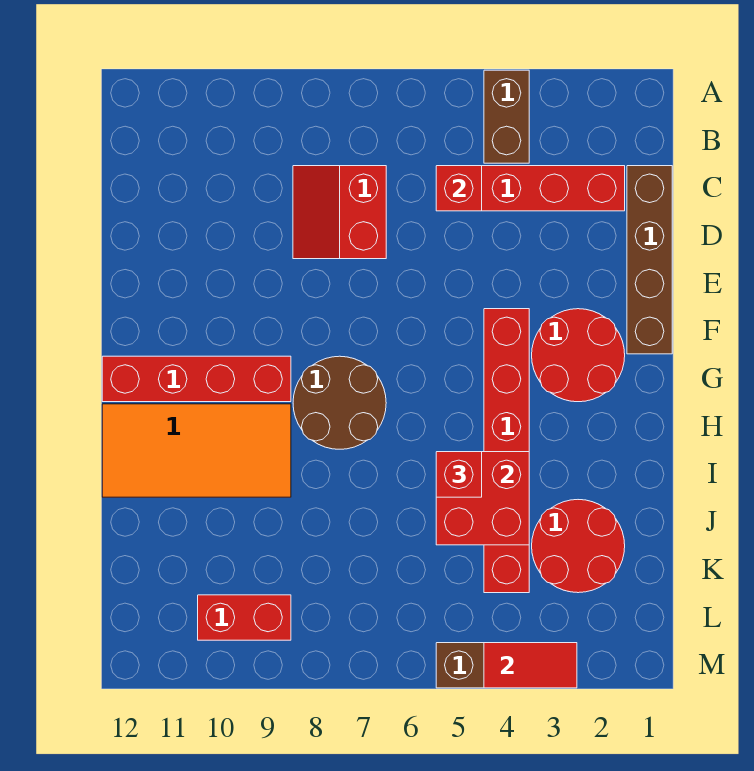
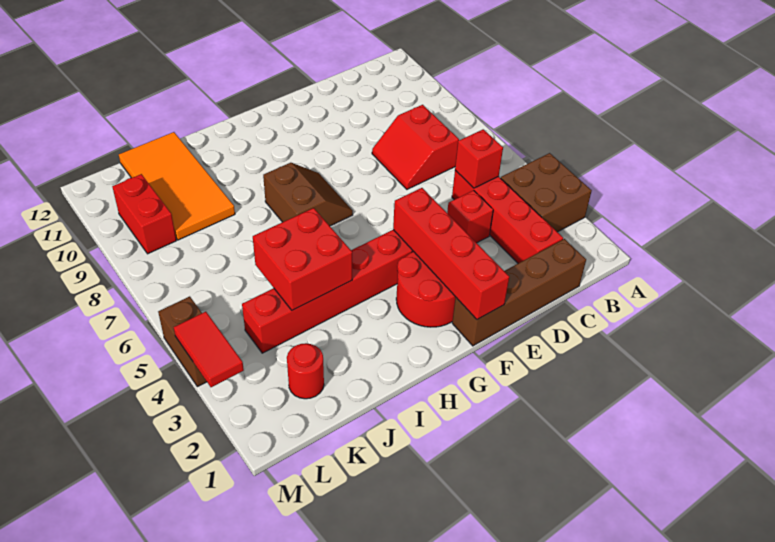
brown brick A4:B4 level 1 -> brown brick A3:B4 level 1
red slope C7:D8 level 1 top 7 -> red slope C7:D8 level 1 top C
brown round brick G7:H8 level 1 -> brown slope G7:H8 level 1 top H
red brick G9:G12 level 1 -> red brick F1:F4 level 2
orange tile H9:I12 level 1 -> orange tile J9:K12 level 1
red brick I5 level 3 -> red brick D4 level 1
red round brick J2:K3 level 1 -> red round brick K2 level 1

